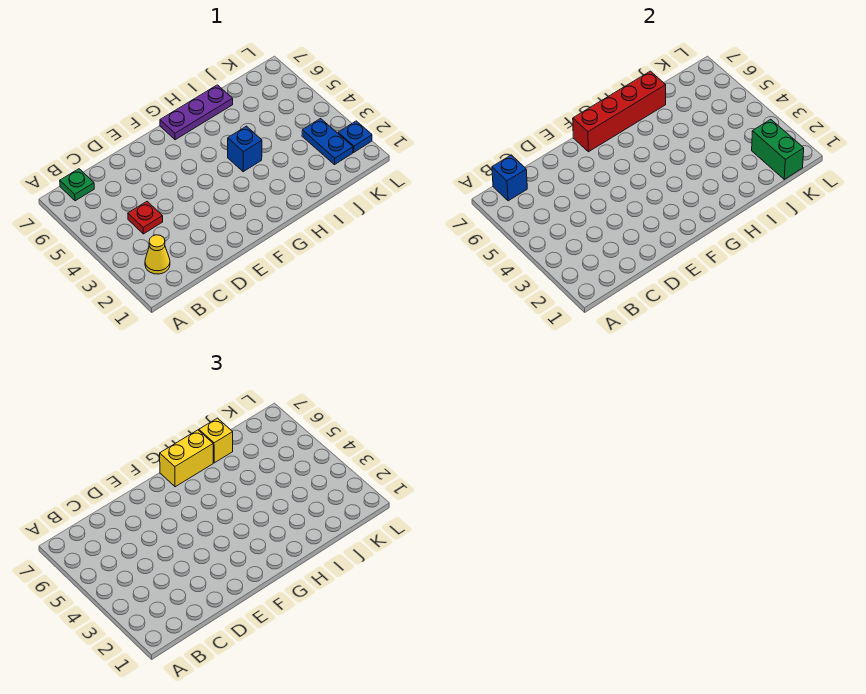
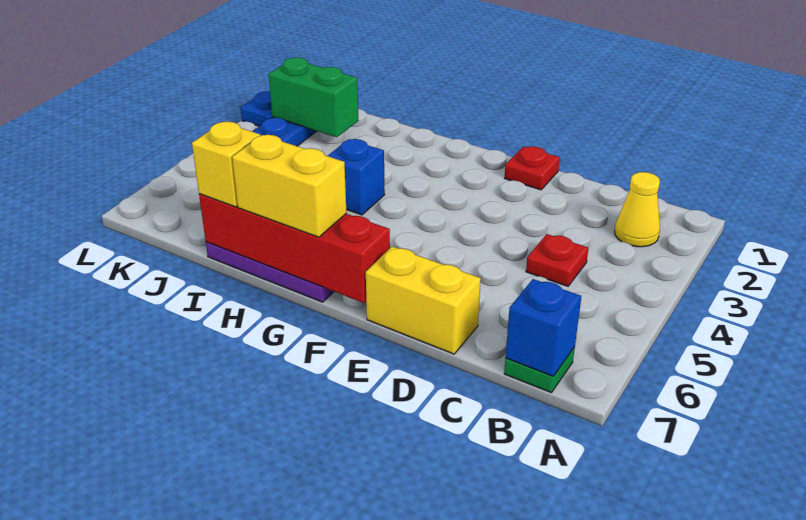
none -> yellow brick D7:E7 level 1
none -> red plate E1 level 1
green brick K1:K2 level 2 -> green brick J2:K2 level 2

